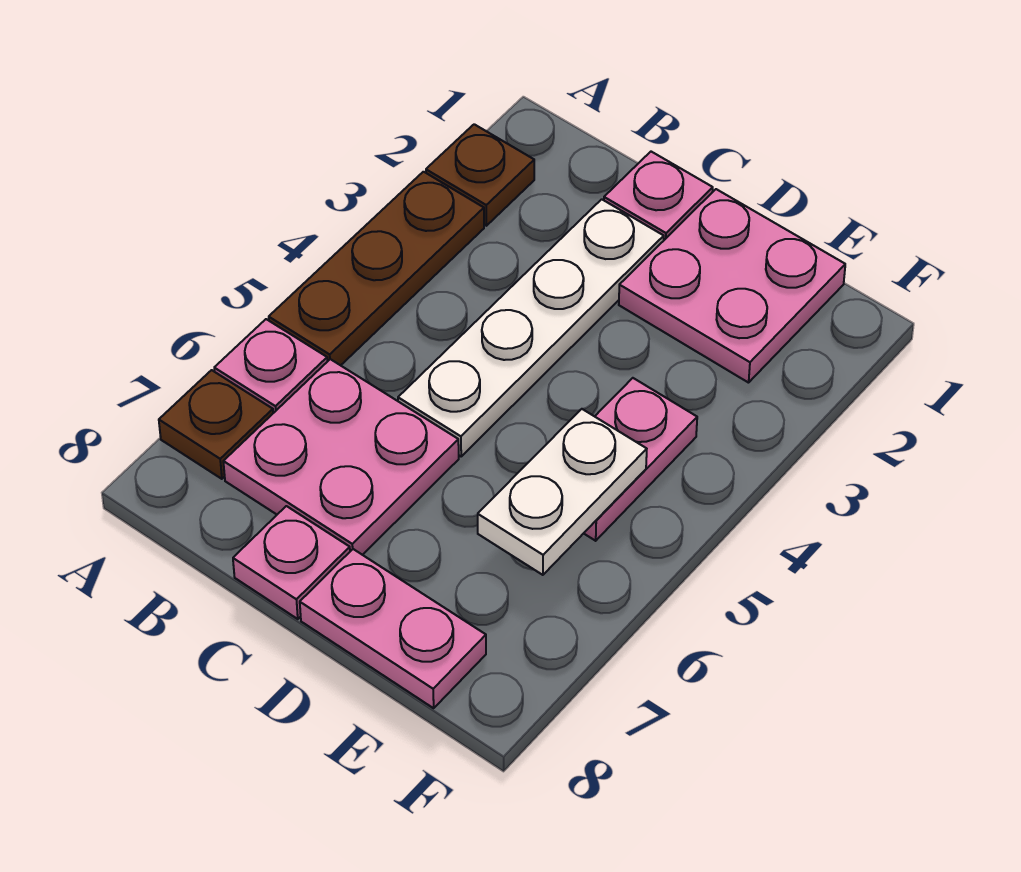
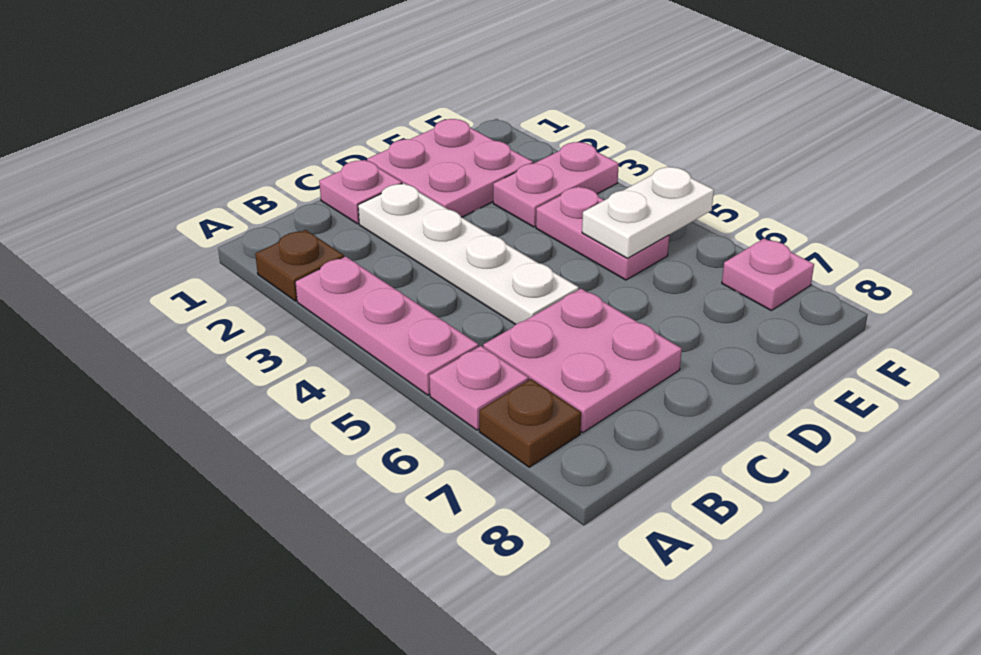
brown plate A3:A5 level 1 -> pink plate A3:A5 level 1
pink plate C8 level 1 -> pink plate F7 level 1
pink plate D8:E8 level 1 -> pink plate E3:F3 level 1
white plate E5:E6 level 2 -> white plate E5:F5 level 2

